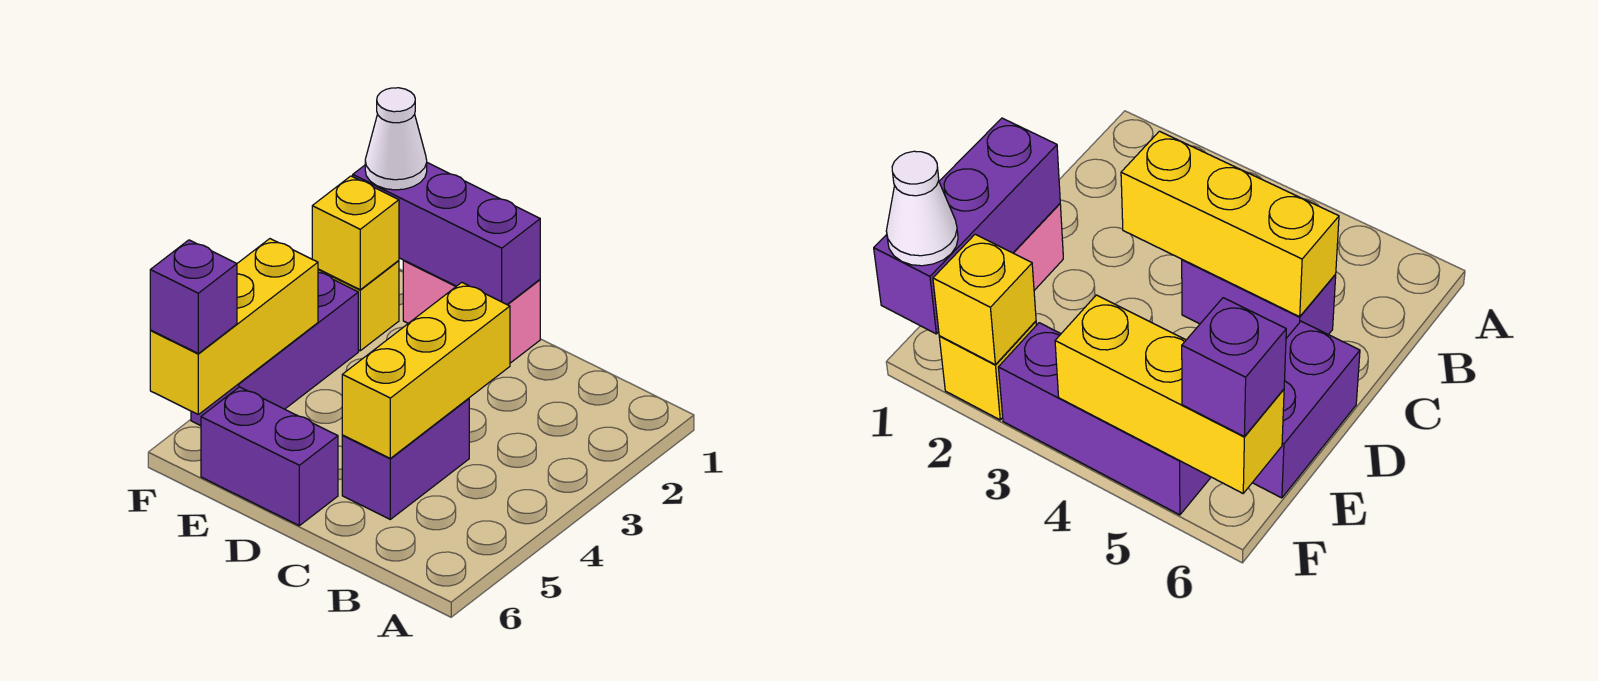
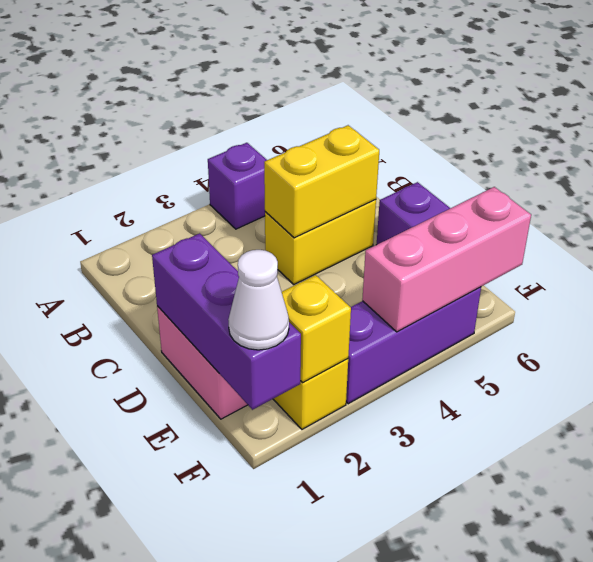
yellow brick C3:C5 level 2 -> yellow brick C4:C5 level 2
purple brick C4:C5 level 1 -> yellow brick C4:C5 level 1
yellow brick F4:F6 level 2 -> pink brick F4:F6 level 2
purple brick F6 level 3 -> purple brick A4 level 1

